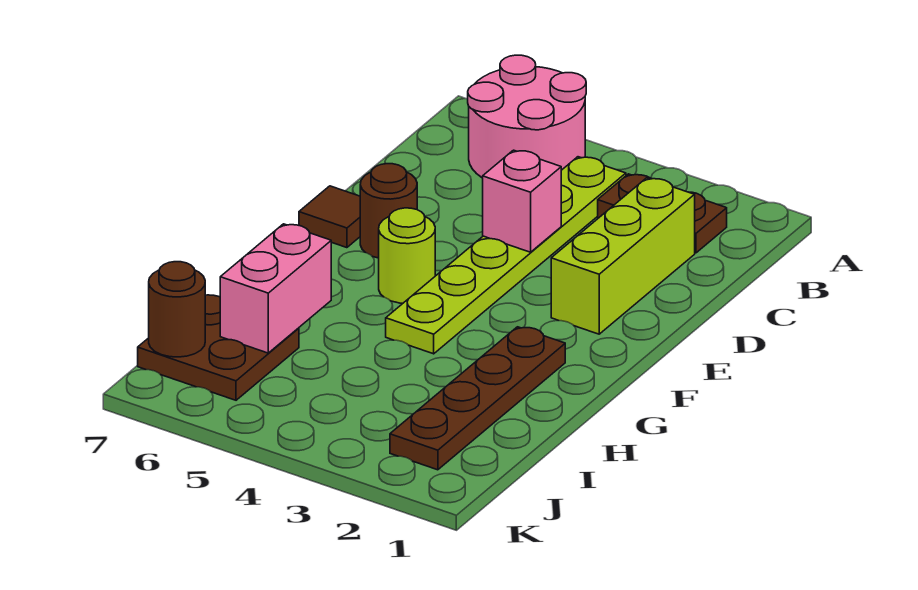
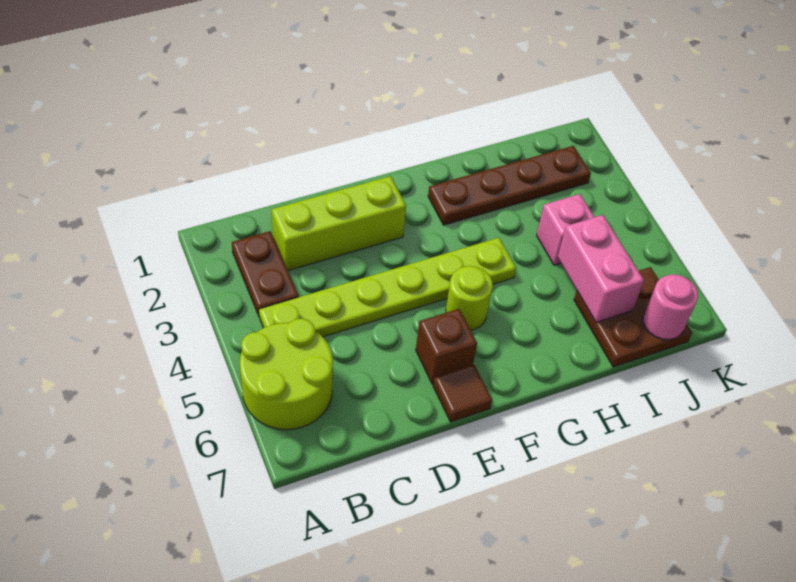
pink round brick A5:B6 level 1 -> lime round brick A5:B6 level 1
pink brick D4 level 2 -> pink brick I4 level 1
brown round brick E6 level 1 -> brown brick E6 level 1
pink brick H6:I6 level 2 -> pink brick I5:I6 level 2
brown round brick J7 level 2 -> pink round brick J7 level 2

